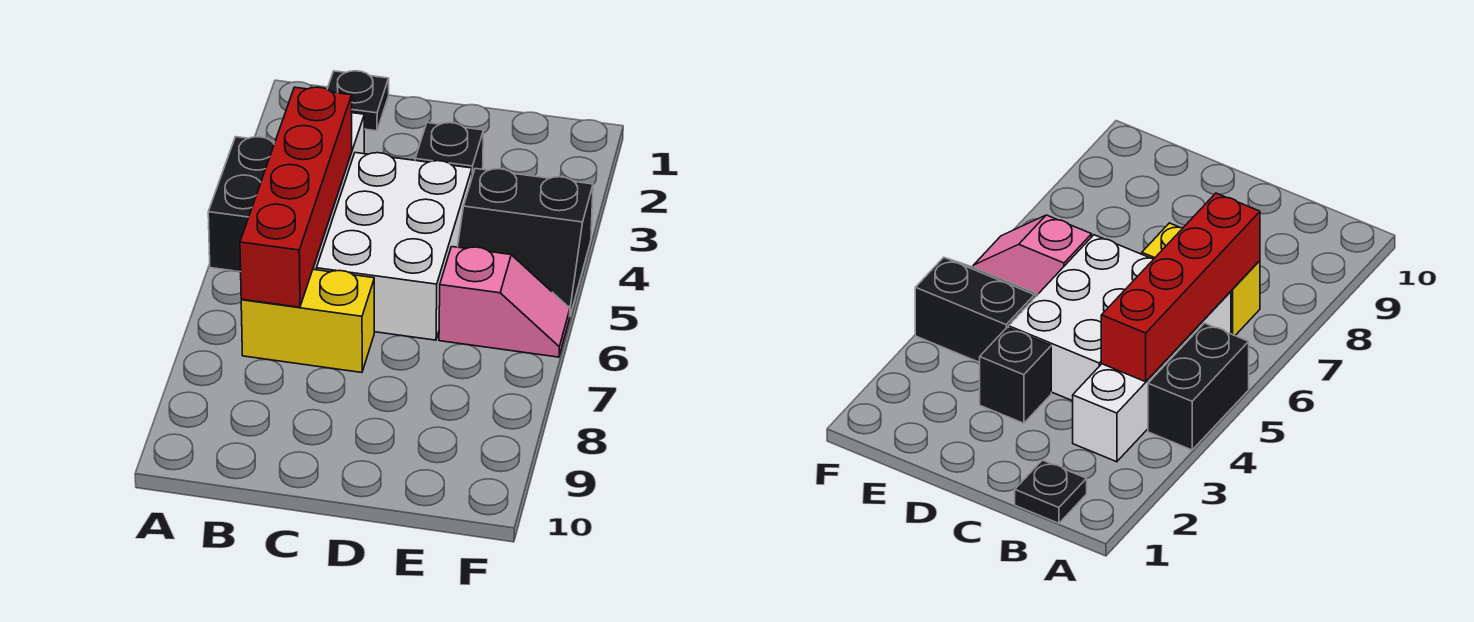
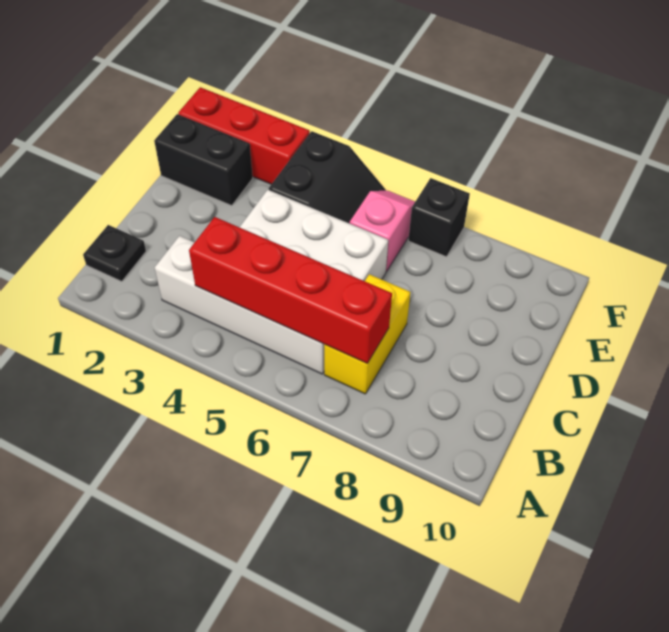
black brick A4:A5 level 1 -> black brick E1:E2 level 1
black brick D3 level 1 -> black brick F7 level 1
none -> red brick F1:F3 level 1

